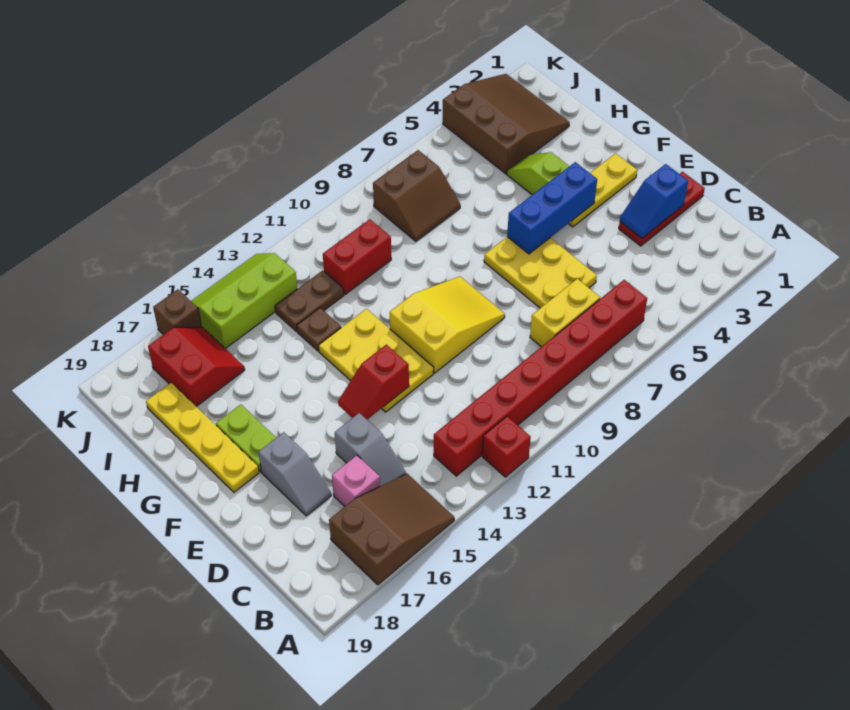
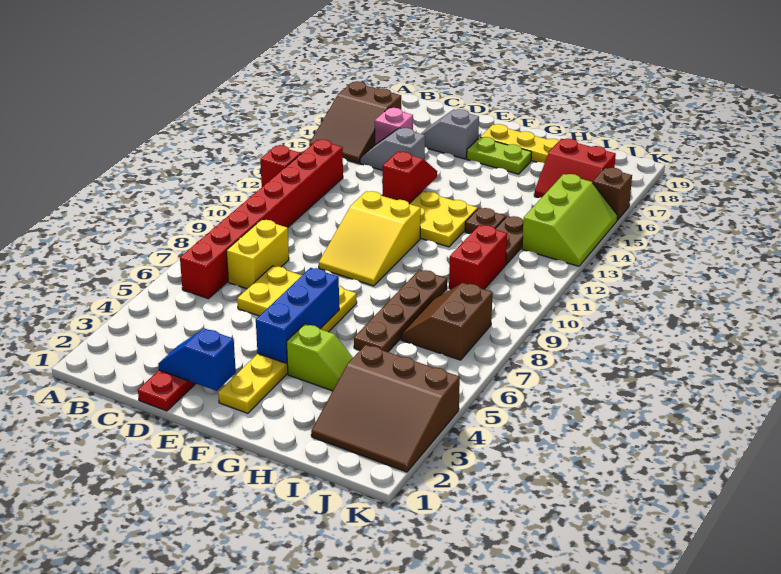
blue slope D2:D3 level 2 top 2 -> blue slope D2:E2 level 2 top E
none -> brown plate H6:H9 level 1

